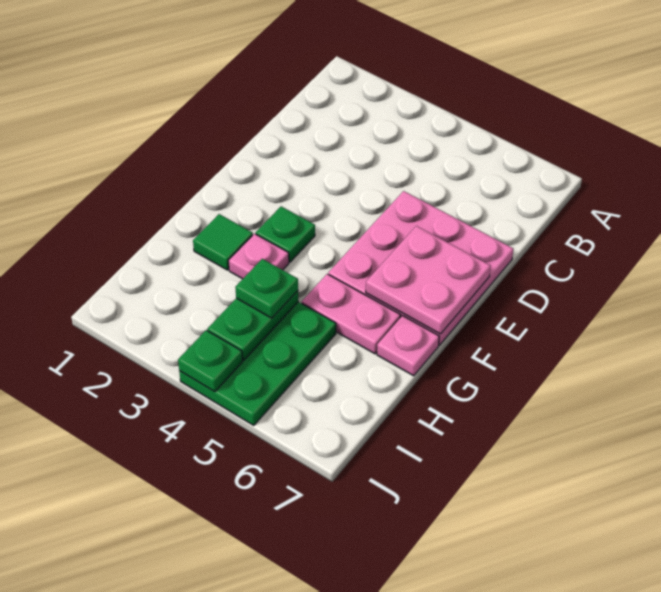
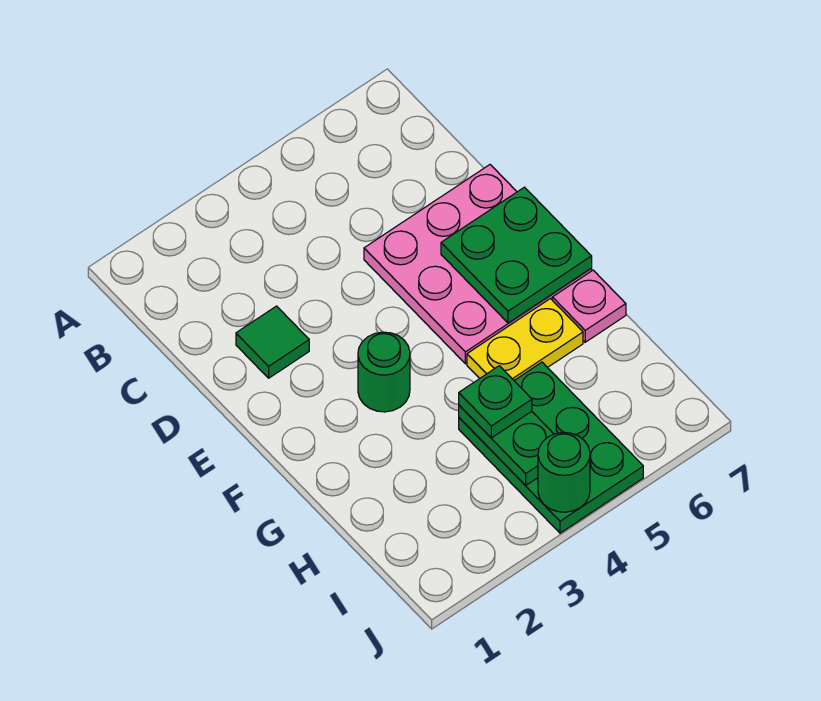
pink plate E6:F7 level 2 -> green plate E6:F7 level 2
green plate F3 level 1 -> green round brick F3 level 1
green tile G2 level 1 -> green tile D2 level 1
pink plate G3 level 1 -> none
pink plate G5:G6 level 1 -> yellow plate G5:G6 level 1
green plate J4 level 2 -> green round brick J4 level 2

